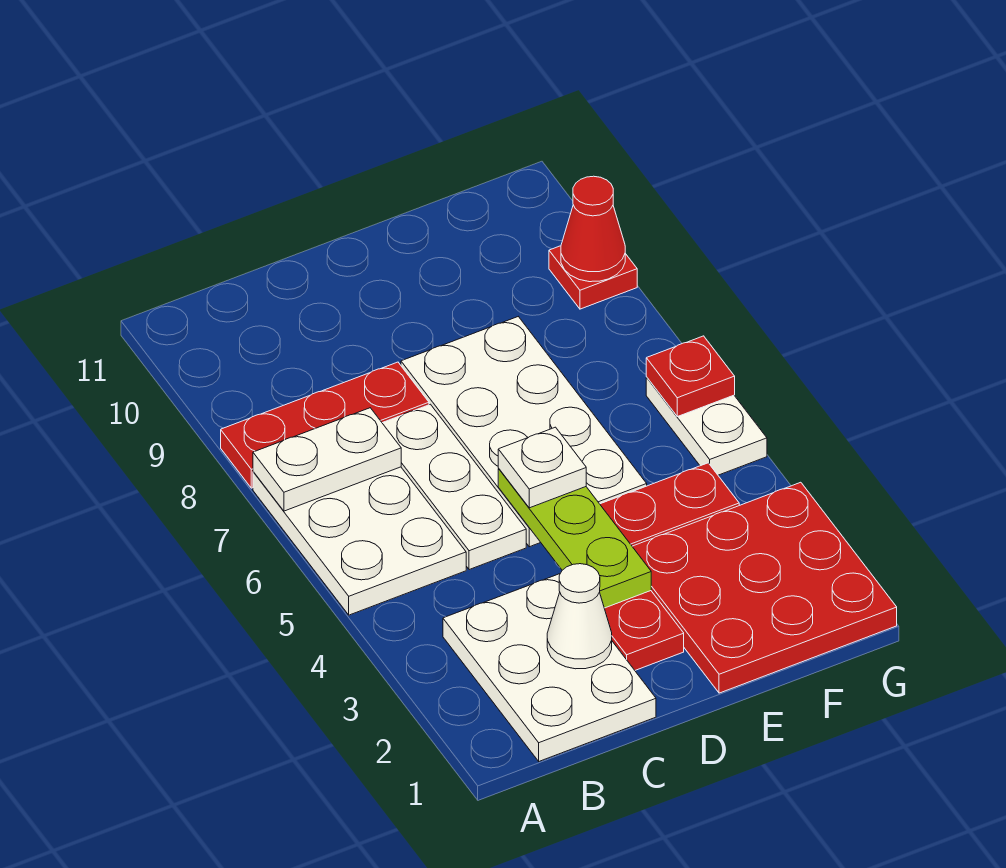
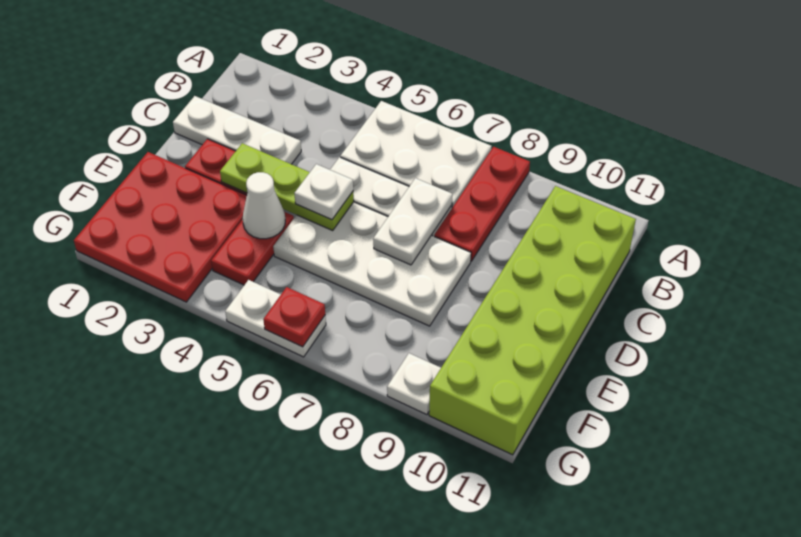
white plate A7:B7 level 2 -> white plate C7:D7 level 2
white plate B1:C3 level 1 -> white plate C1:C3 level 1
none -> lime brick B10:G11 level 1
white cone C2 level 2 -> white cone E4 level 2
red plate G9 level 1 -> white plate G9 level 1
red cone G9 level 2 -> none

